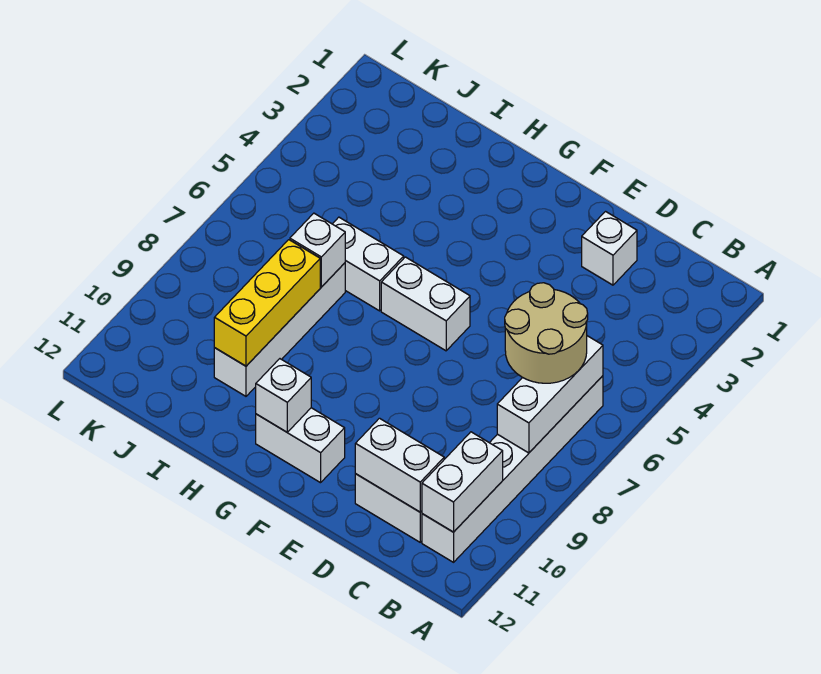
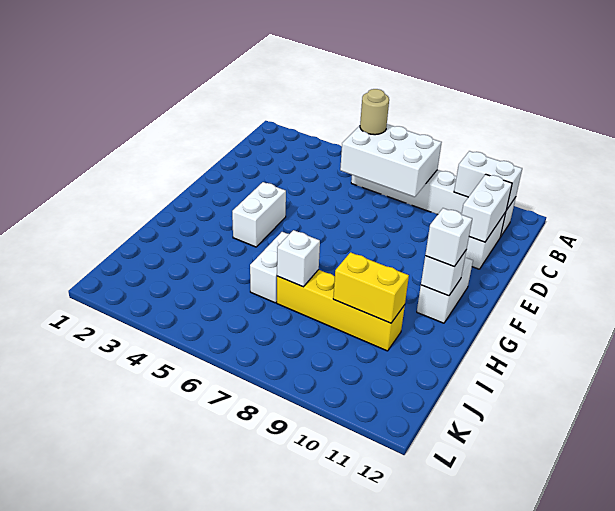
white brick B6:B8 level 2 -> white brick B6:C8 level 2
tan round brick B6:C7 level 3 -> tan round brick B6 level 3
white brick D2 level 1 -> white brick G11 level 3
white brick F6:G6 level 1 -> white brick F4:G4 level 1
white brick I7:I10 level 1 -> yellow brick I7:I10 level 1
yellow brick I8:I10 level 2 -> yellow brick I9:I10 level 2

